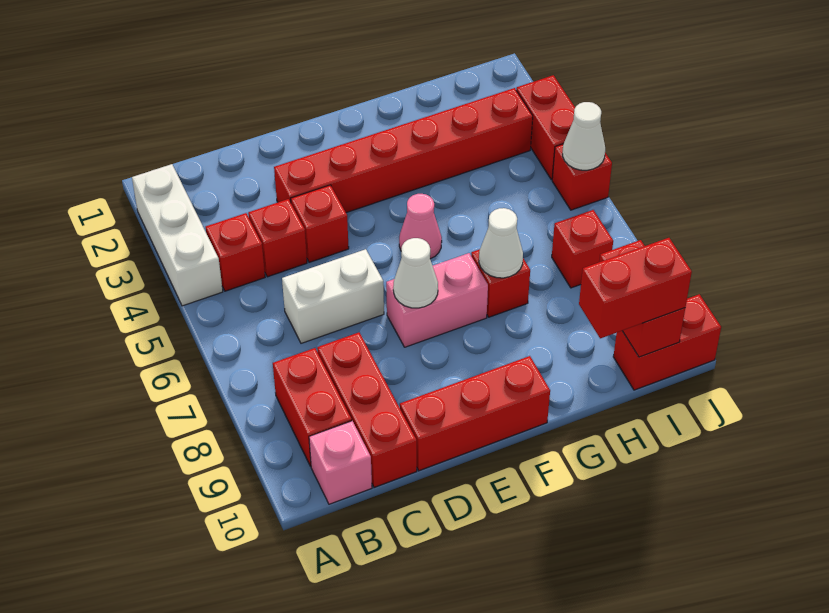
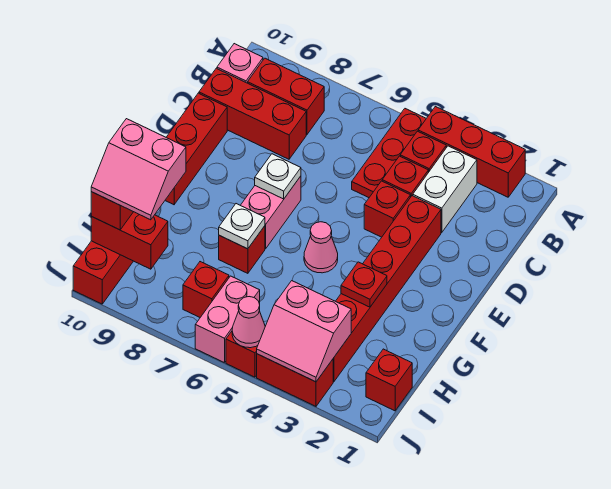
white brick A2:A4 level 1 -> red brick A2:A4 level 1
none -> red plate A5:C5 level 1
white brick C6:D6 level 1 -> white brick B3:C3 level 1
white cone E7 level 2 -> white plate E7 level 2
none -> red plate G3 level 2
white cone G7 level 2 -> white plate G7 level 2
none -> pink slope H9:I10 level 4 top H
none -> red brick I1 level 1
none -> pink slope I3:J4 level 2 top I
none -> pink brick I6:J6 level 1
white cone J5 level 2 -> pink cone J5 level 2

